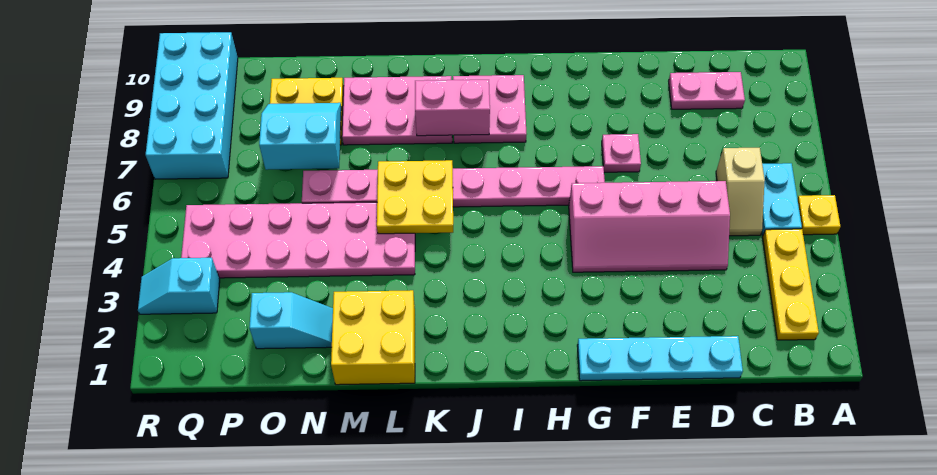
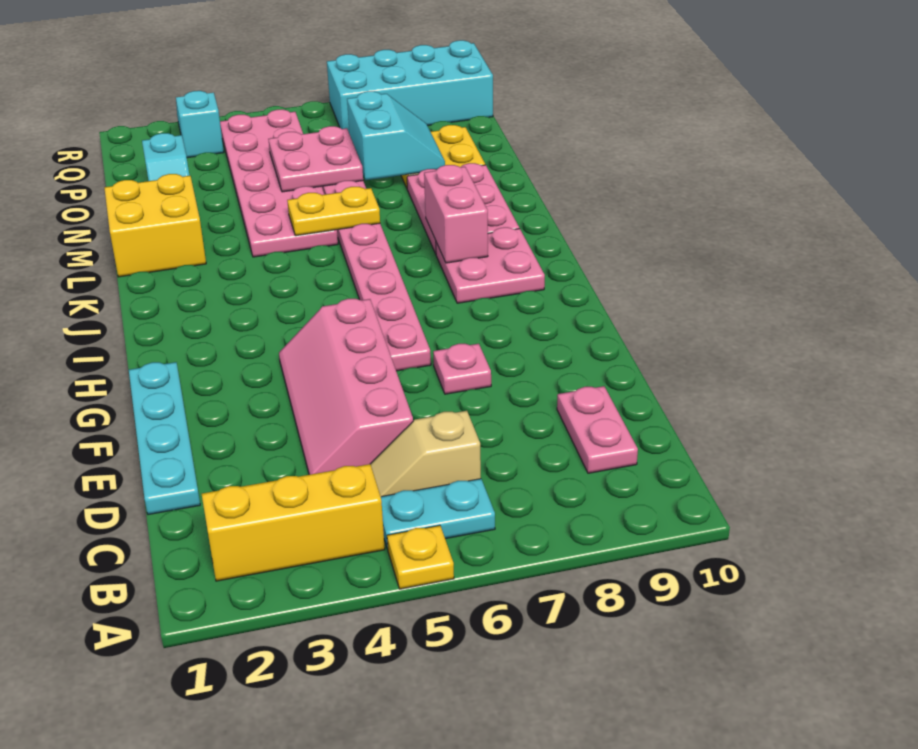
yellow plate B2:B4 level 1 -> yellow brick B2:B4 level 1
yellow plate K5:L6 level 2 -> yellow plate L5:L6 level 2
none -> pink plate N5:O6 level 2

